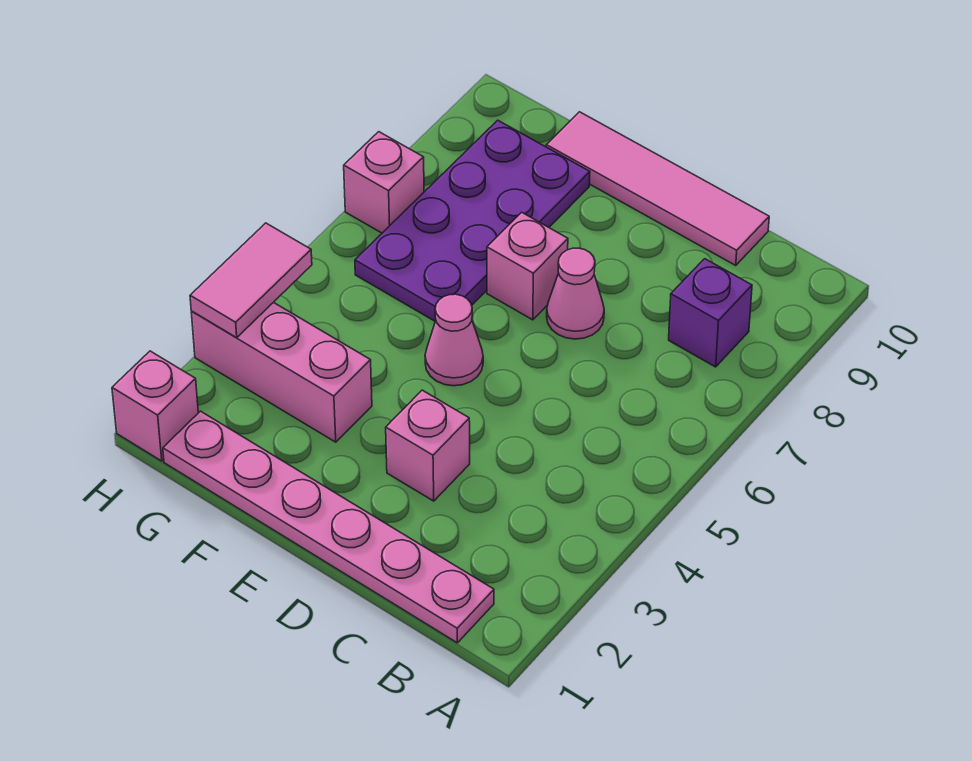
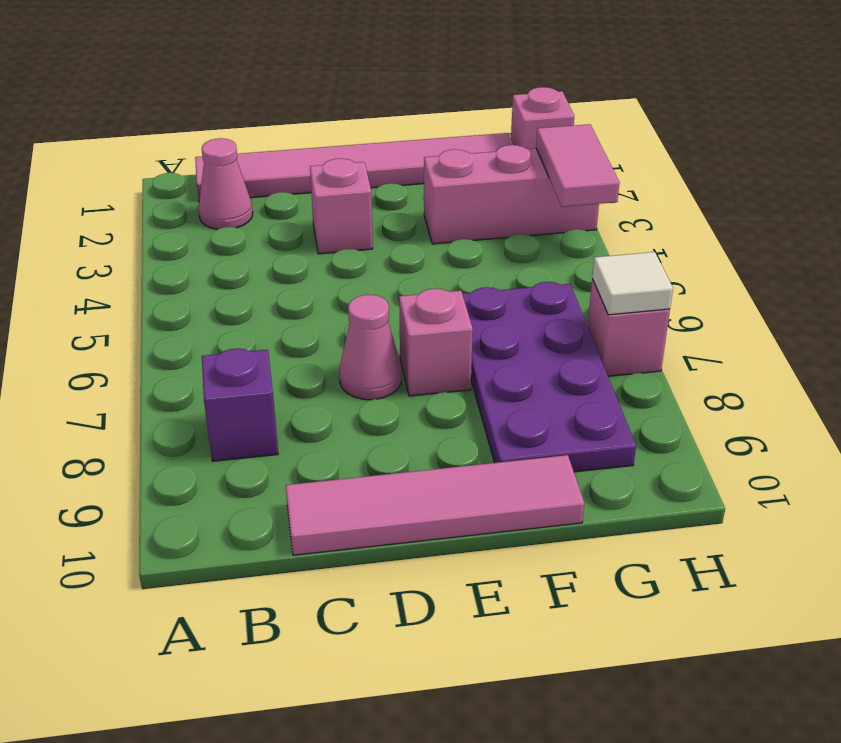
pink plate B1:G1 level 1 -> pink tile B1:G1 level 1
pink cone E5 level 1 -> pink cone B2 level 1
none -> white tile H7 level 2

